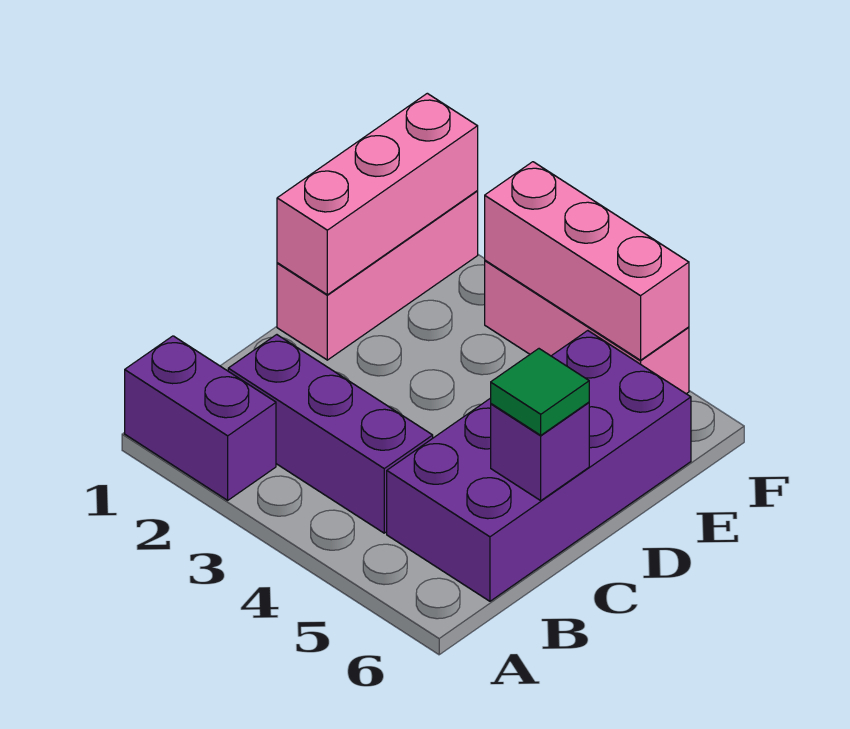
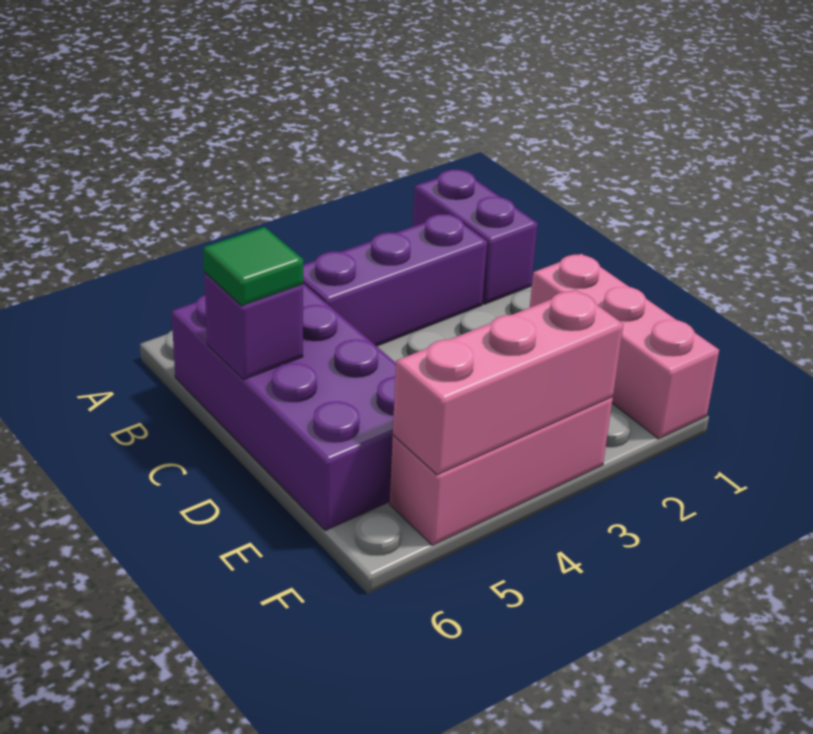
purple brick A1:A2 level 1 -> purple brick A1:B1 level 1
pink brick D1:F1 level 2 -> none

